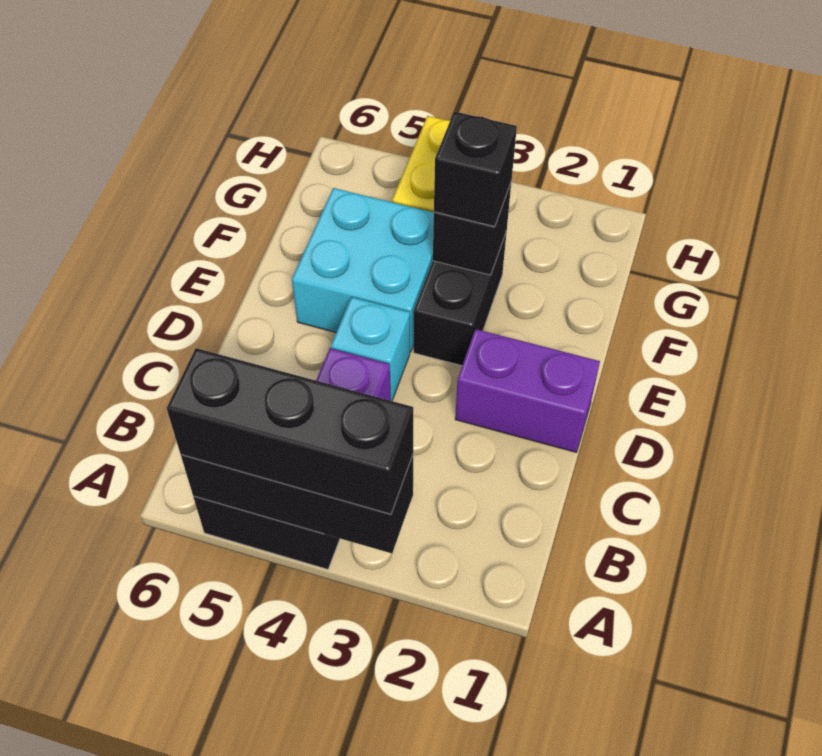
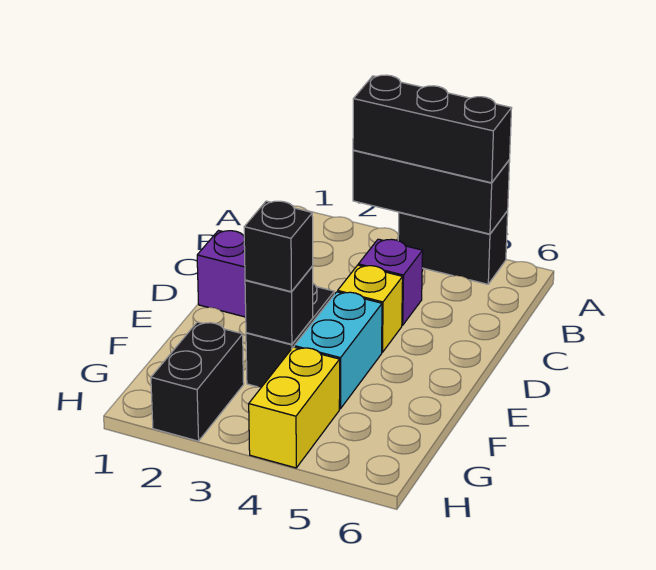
cyan brick D4 level 1 -> yellow brick D4 level 1
cyan brick E4:F5 level 1 -> cyan brick E4:F4 level 1
none -> black brick G2:H2 level 1

